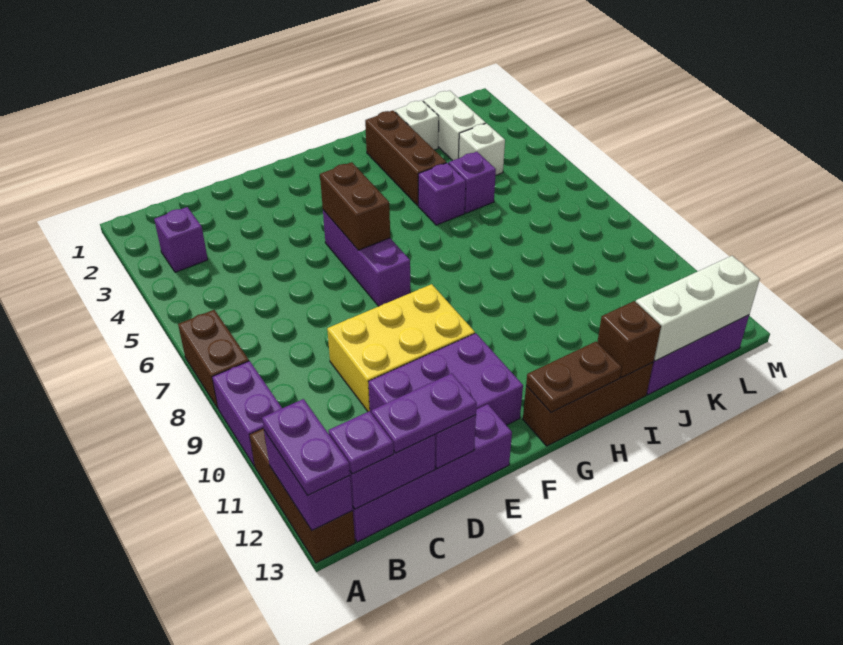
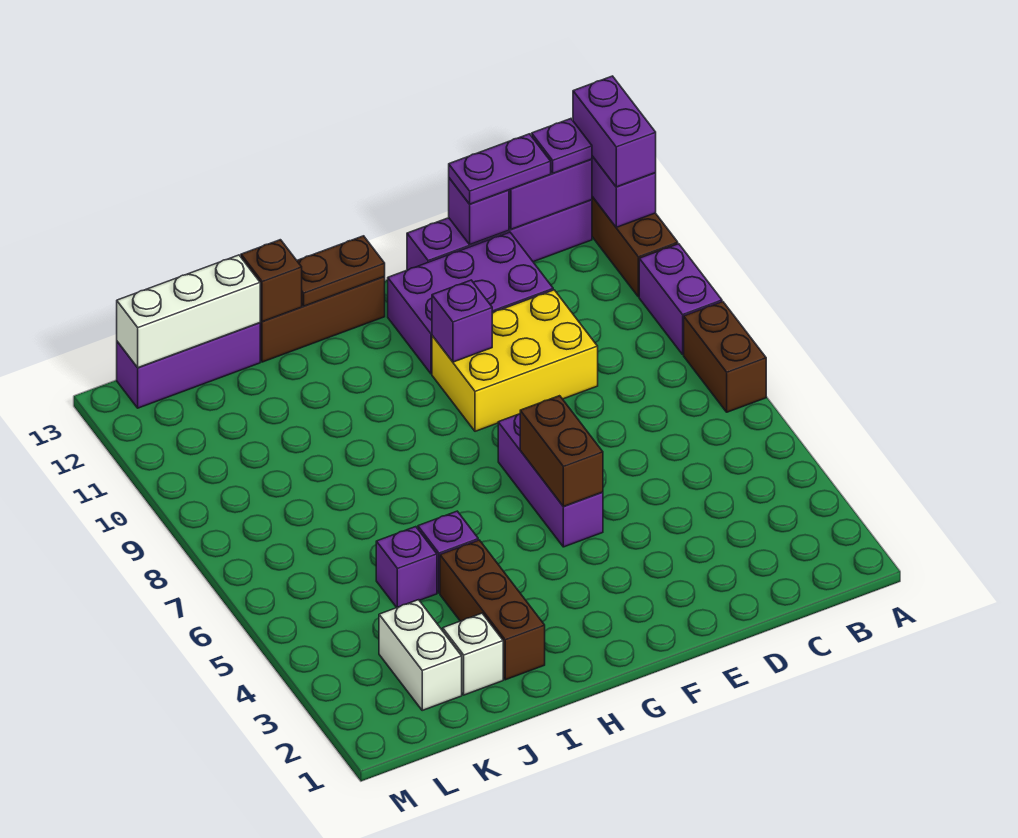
purple plate A12:A13 level 3 -> purple brick A12:A13 level 3
purple brick B3 level 1 -> purple brick F10 level 2
white brick K4 level 1 -> none

